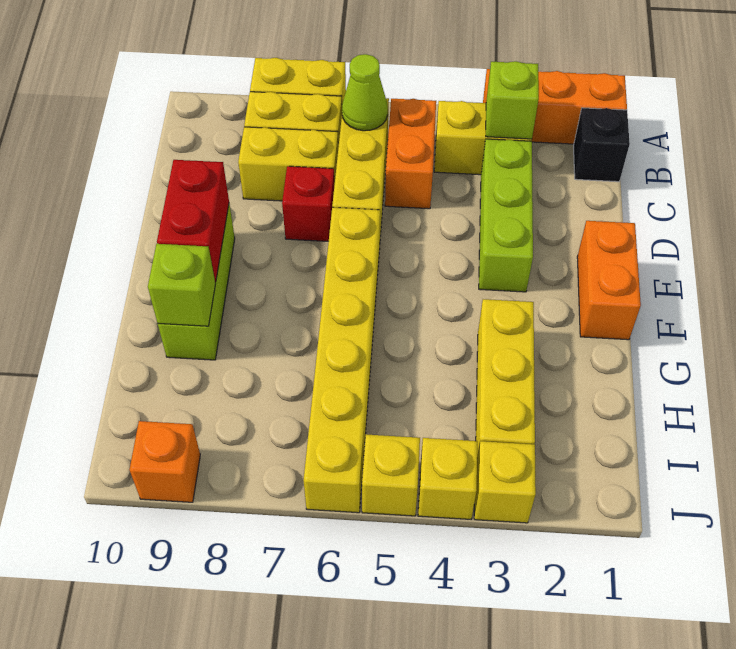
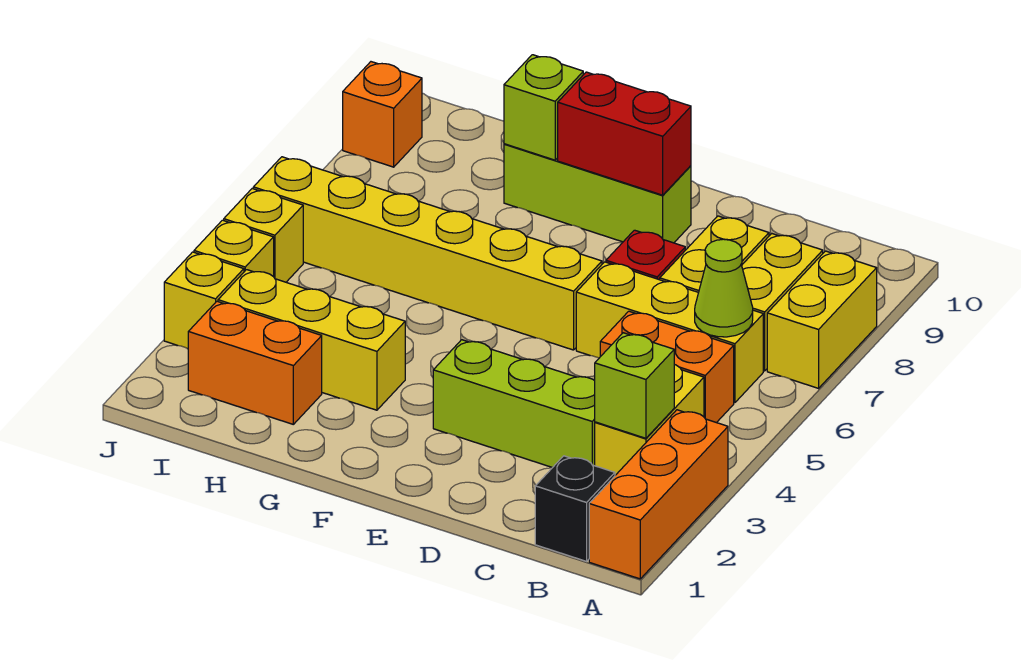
orange brick E1:F1 level 1 -> orange brick H2:I2 level 1

